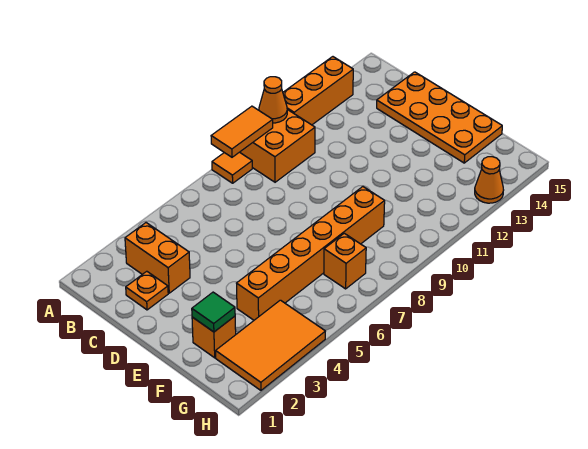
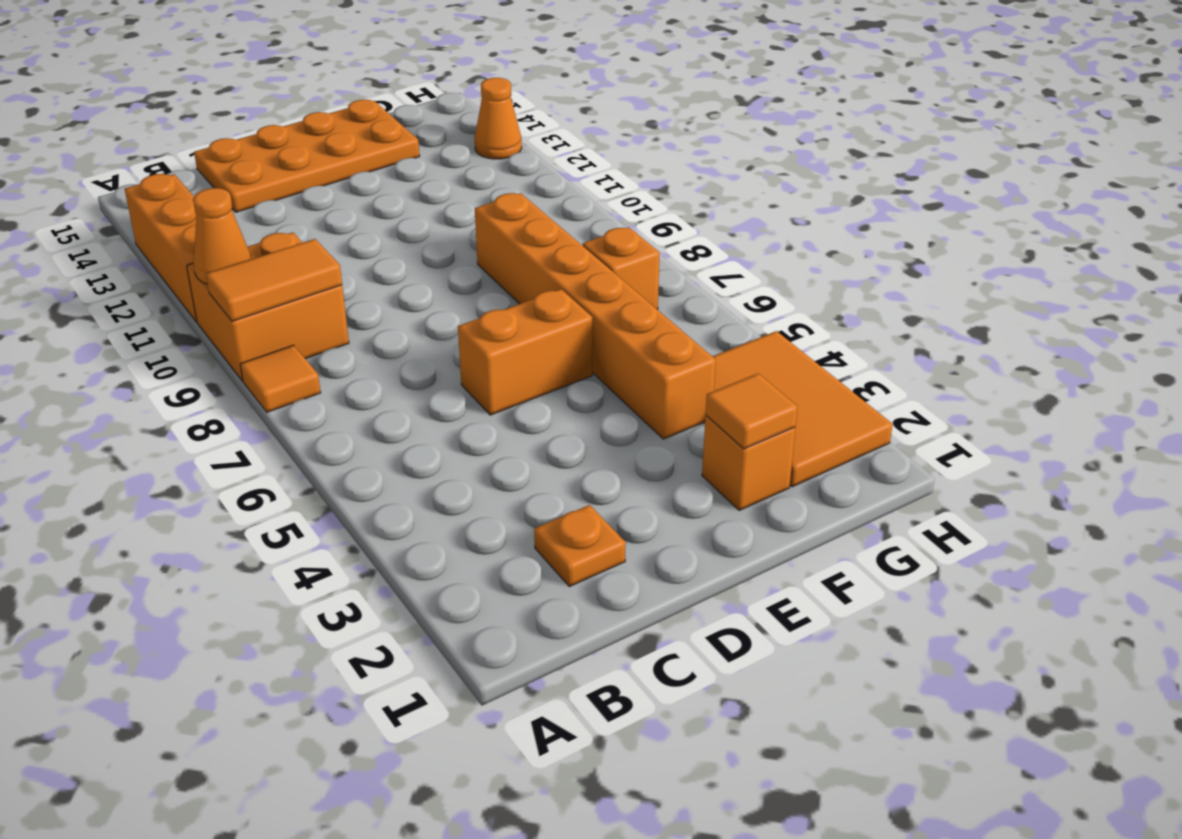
orange tile A8:A9 level 2 -> orange tile A9:B9 level 2
orange brick B3:C3 level 1 -> orange brick D6:E6 level 1
green tile F2 level 2 -> orange tile F2 level 2

